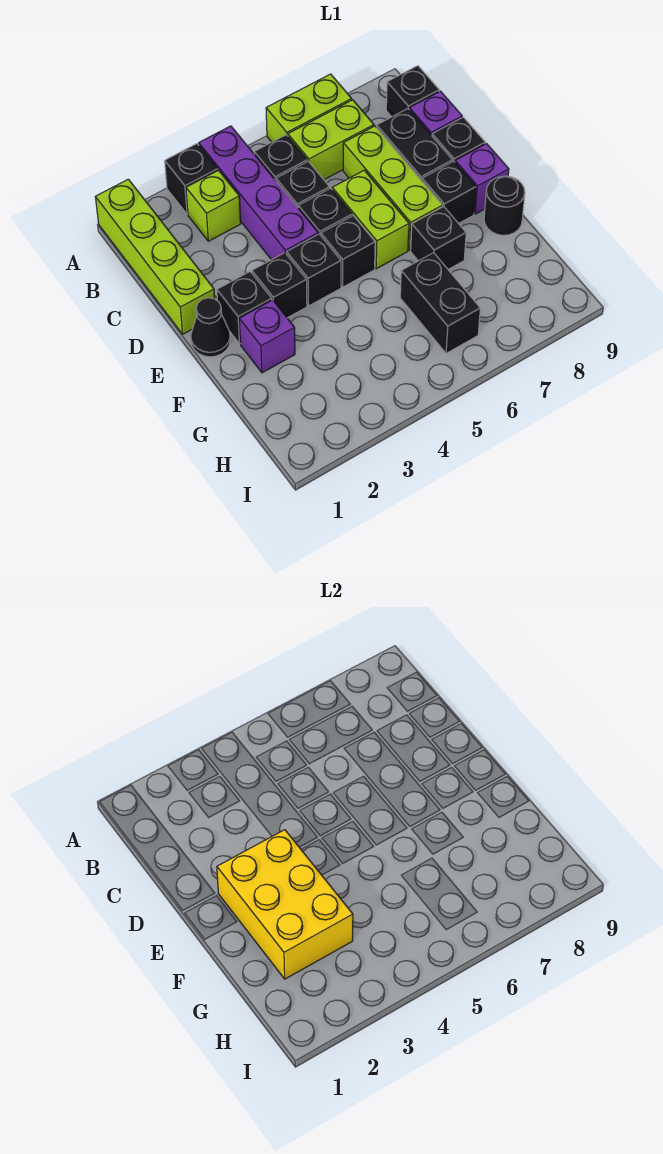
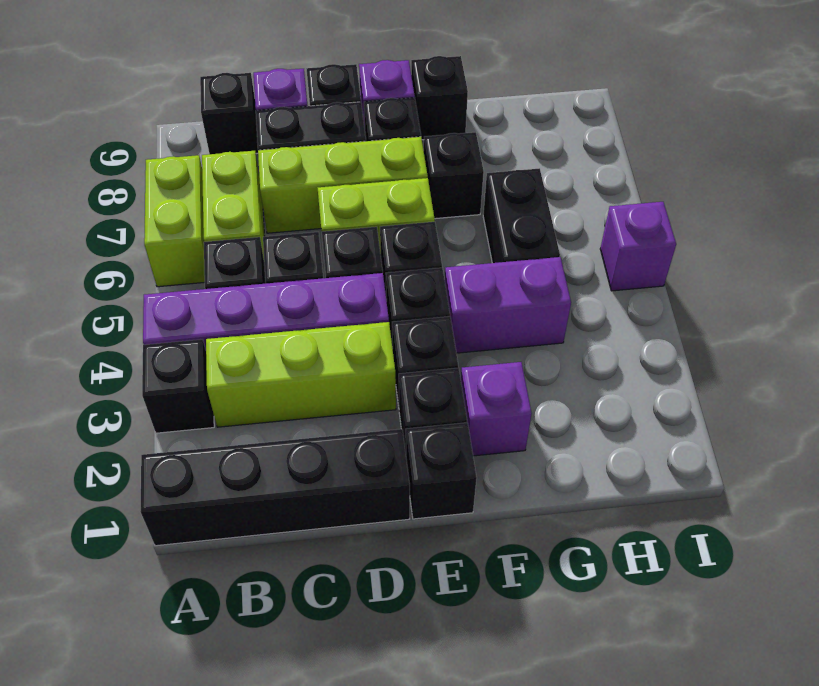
lime brick A1:D1 level 1 -> black brick A1:D1 level 1
lime brick B3 level 1 -> lime brick B3:D3 level 1
black cone E1 level 1 -> black brick E1 level 1
yellow brick E2:G3 level 2 -> none
none -> purple brick F4:G4 level 1
black round brick F9 level 1 -> black brick F9 level 1
black brick G6:H6 level 1 -> black brick G5:G6 level 1
none -> purple brick I5 level 1

